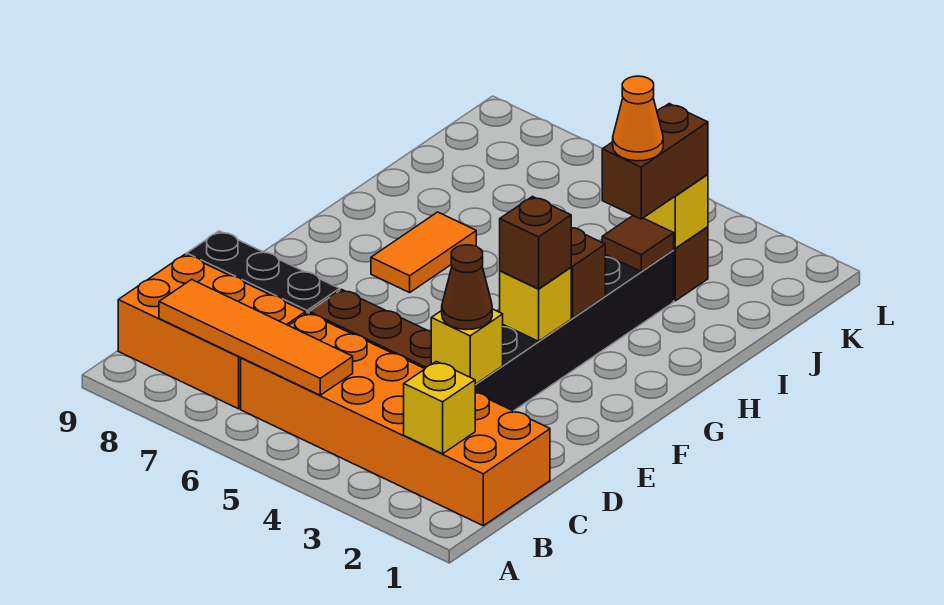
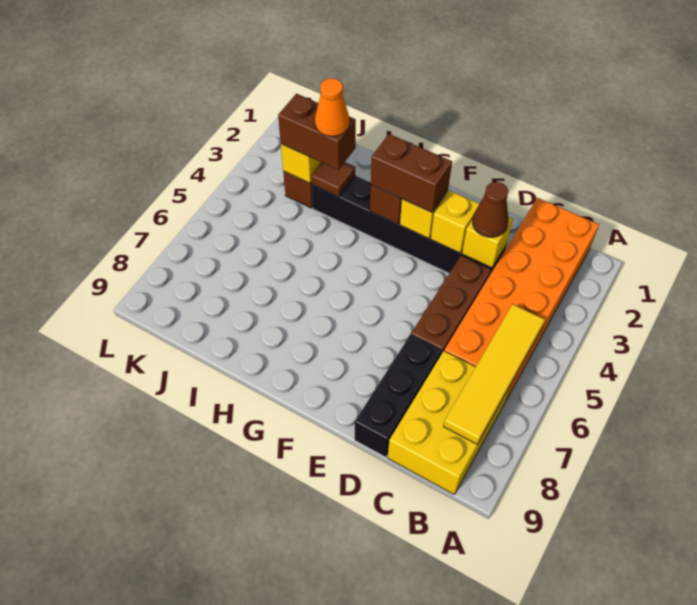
yellow brick B2 level 2 -> yellow brick E3 level 2
orange tile B5:B8 level 2 -> yellow tile B5:B8 level 2
orange brick B7:C9 level 1 -> yellow brick B7:C9 level 1
brown brick F3 level 3 -> brown brick F3:G3 level 3
orange tile G7:H7 level 1 -> none

